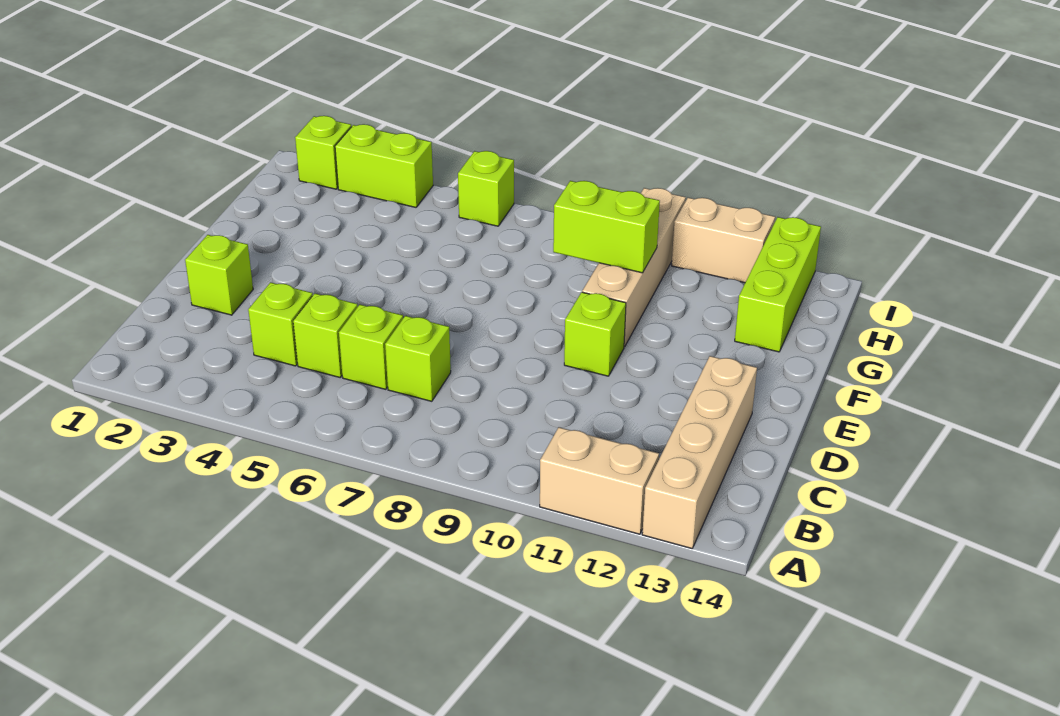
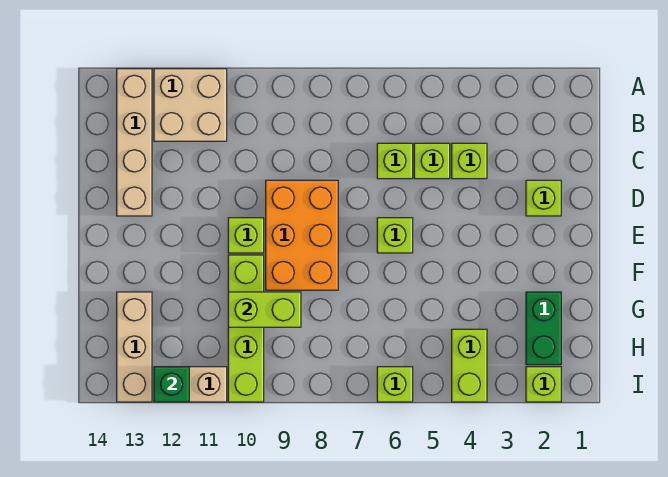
tan brick A11:A12 level 1 -> tan brick A11:B12 level 1
lime brick C7 level 1 -> lime brick E6 level 1
none -> orange brick D8:F9 level 1
tan brick F10:I10 level 1 -> lime brick F10:I10 level 1
none -> green brick G2:H2 level 1
lime brick G13:I13 level 1 -> tan brick G13:I13 level 1
lime brick I3:I4 level 1 -> lime brick H4:I4 level 1
none -> green brick I12 level 2

